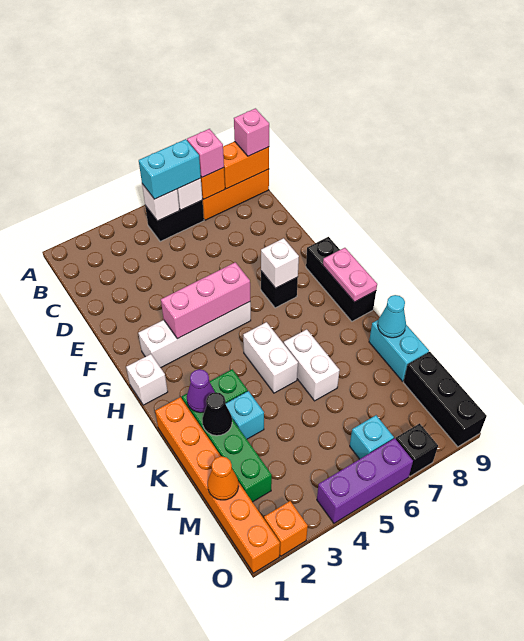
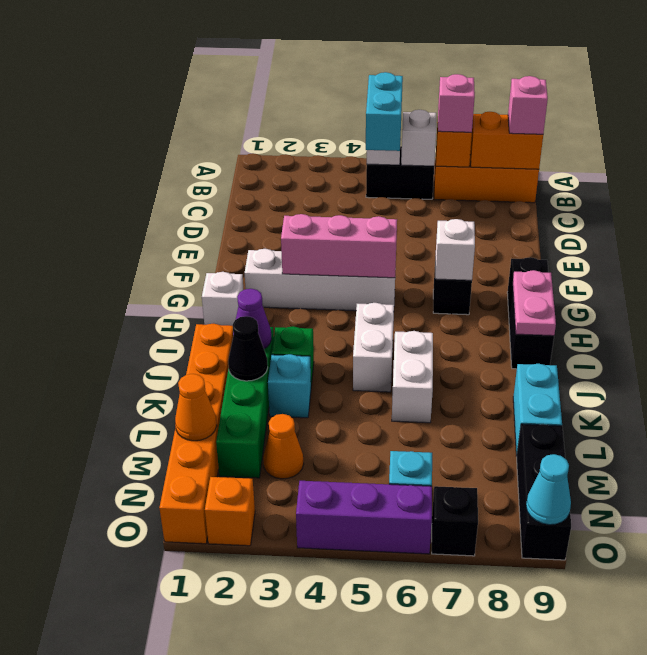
cyan brick B5:B6 level 3 -> cyan brick B5:C5 level 3
cyan cone K9 level 2 -> cyan cone O9 level 2
none -> orange cone M3 level 1

